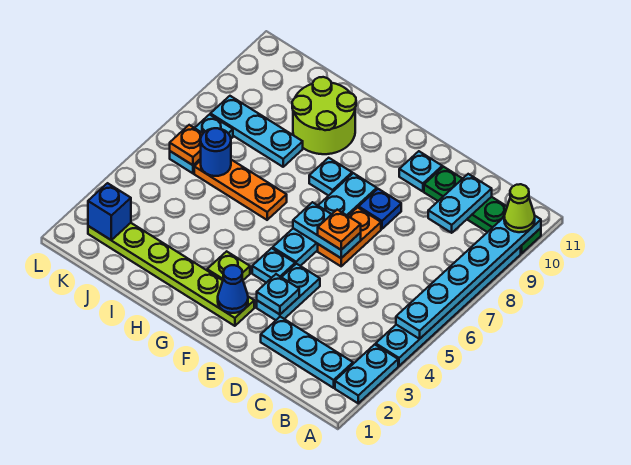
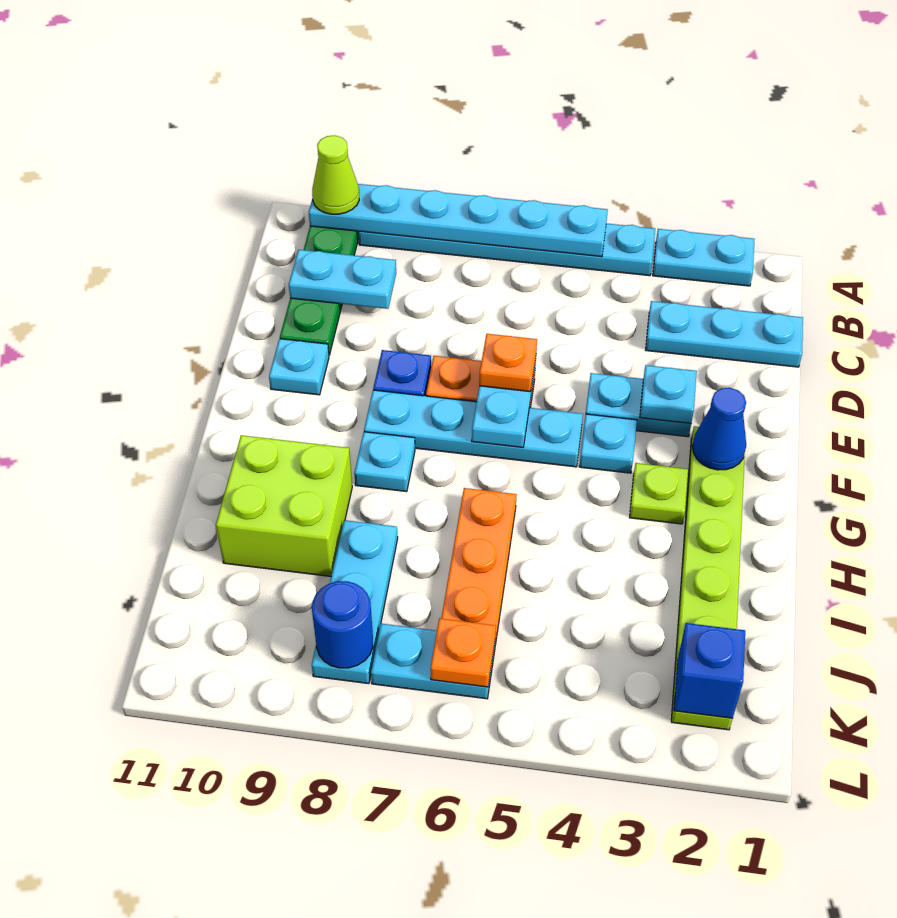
cyan plate B2:D2 level 1 -> cyan plate C1:C3 level 1
lime round brick H9:I10 level 1 -> lime brick H9:I10 level 1
blue round brick J6 level 2 -> blue round brick K8 level 2

